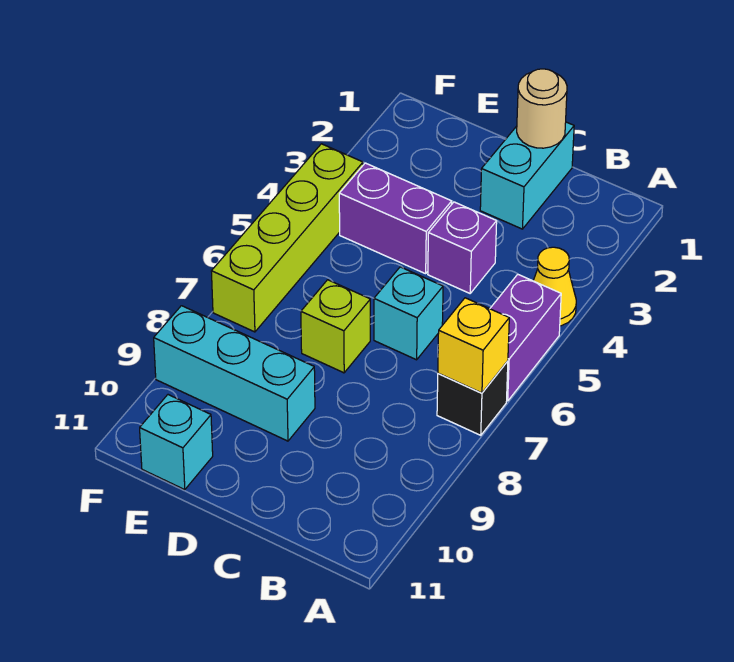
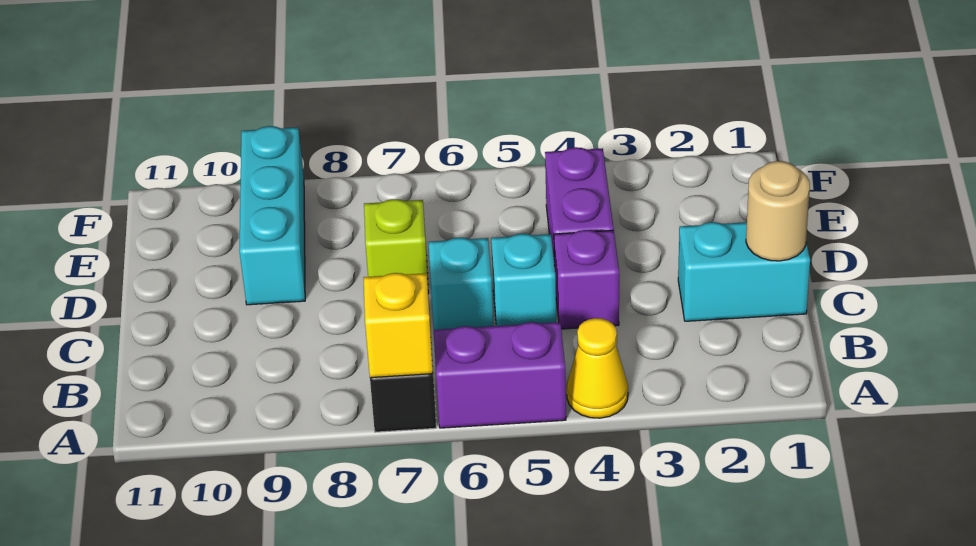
cyan brick E11 level 1 -> cyan brick C5 level 1
lime brick F4:F7 level 1 -> none

